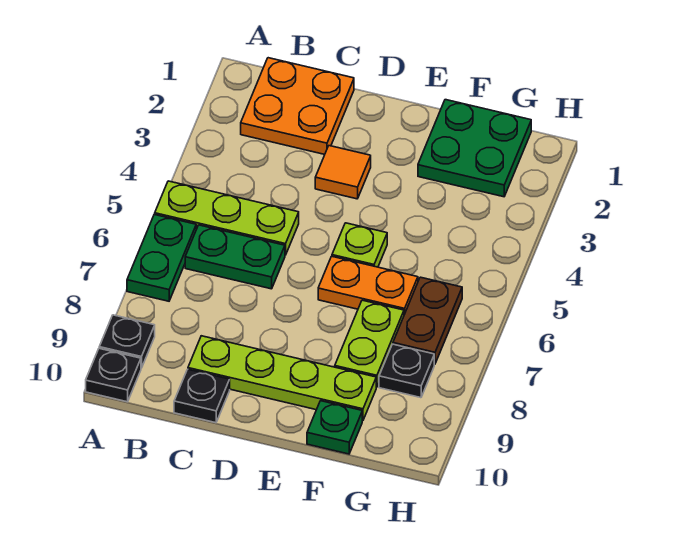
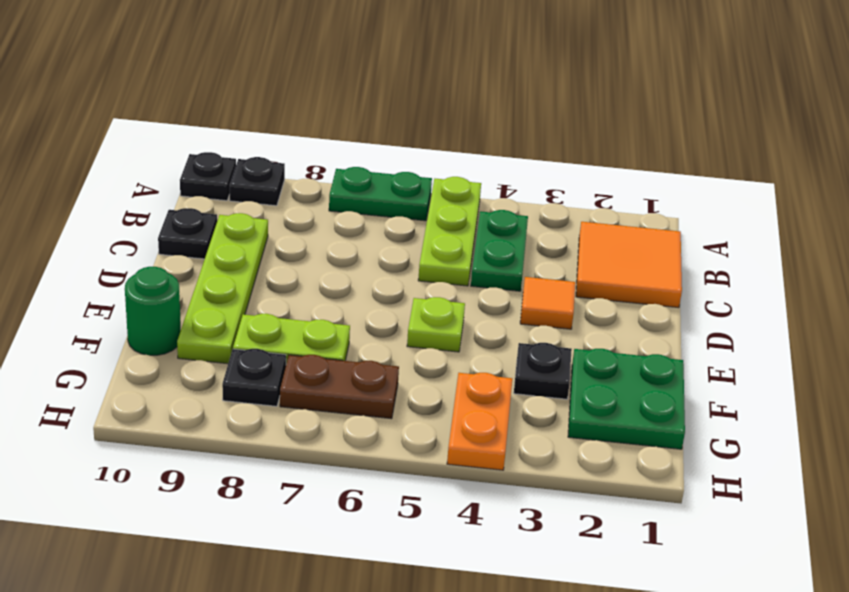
orange plate B1:C2 level 1 -> orange tile B1:C2 level 1
green plate B6:C6 level 1 -> green plate B4:C4 level 1
orange plate E6:F6 level 1 -> orange plate G4:H4 level 1
none -> black plate F3 level 1
green plate F10 level 1 -> green round brick F10 level 1

